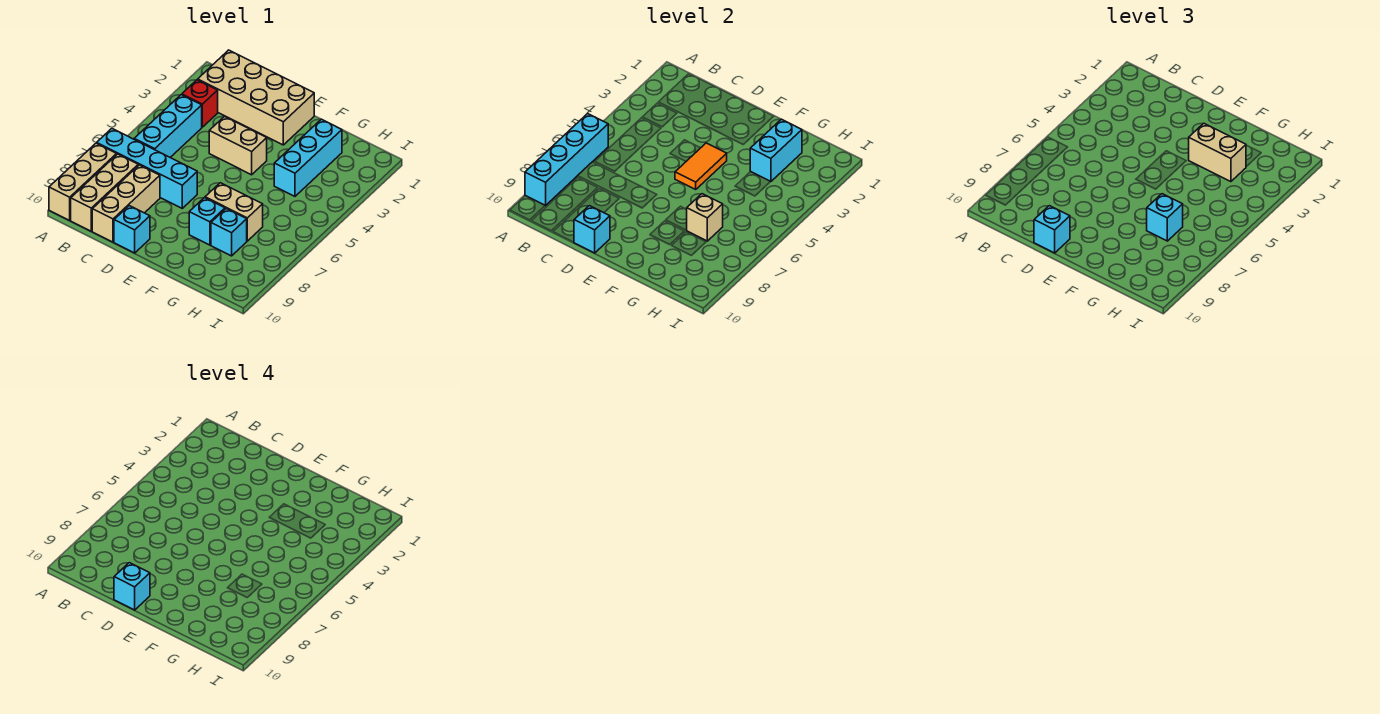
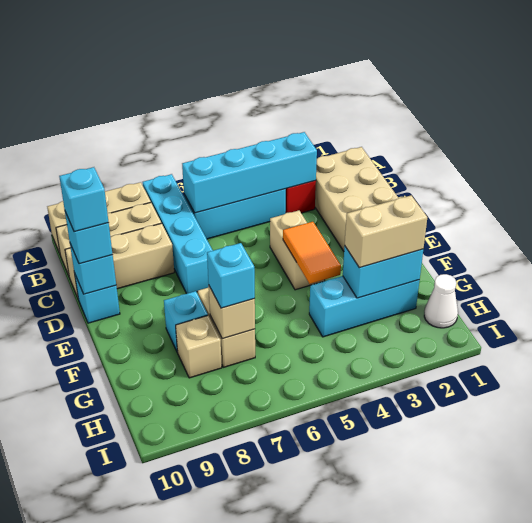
cyan brick A6:A9 level 2 -> cyan brick B3:B6 level 2
orange tile E4:E5 level 2 -> orange tile E4:F4 level 2
tan brick F3:G3 level 3 -> tan brick G2:G3 level 3
cyan brick G8 level 1 -> tan brick G8 level 1
none -> white cone H1 level 1

